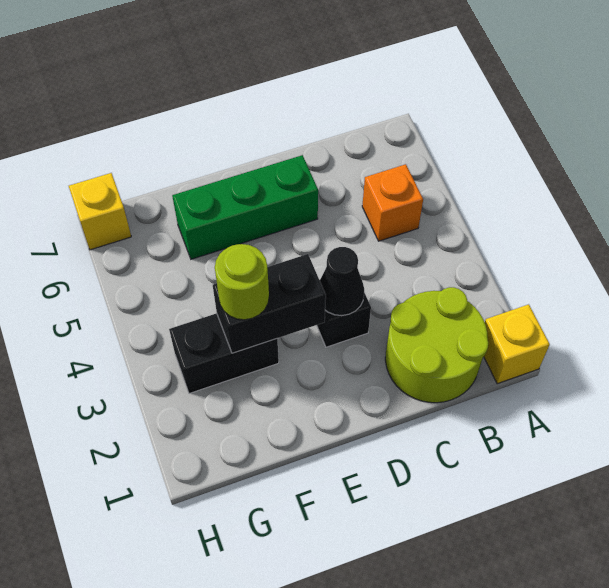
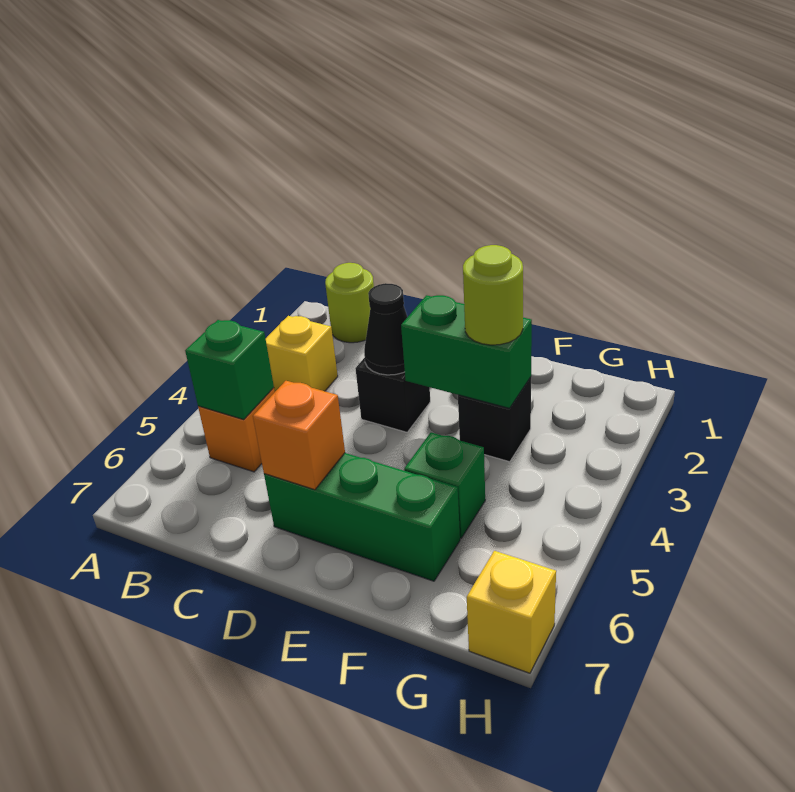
yellow brick A1 level 1 -> yellow brick B3 level 1
lime round brick B1:C2 level 1 -> lime round brick B1 level 1
none -> green brick B5 level 2
none -> orange brick D6 level 2
black brick E3:F3 level 2 -> green brick E3:F3 level 2
black brick F3:G3 level 1 -> black brick F3 level 1
none -> green brick F5 level 1

